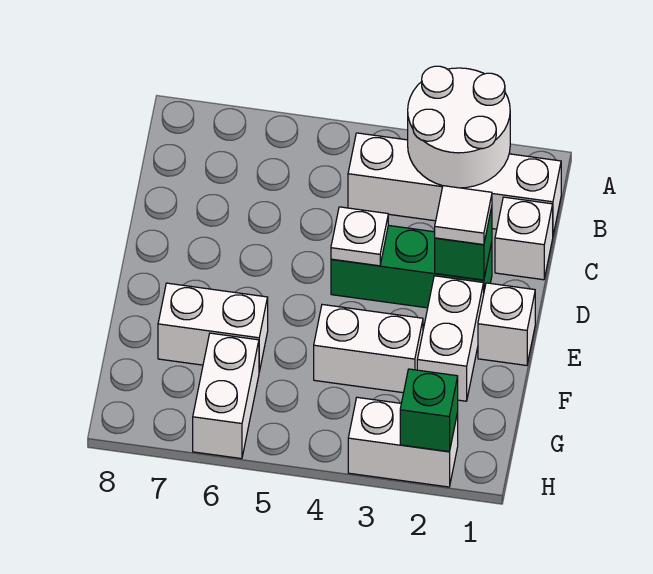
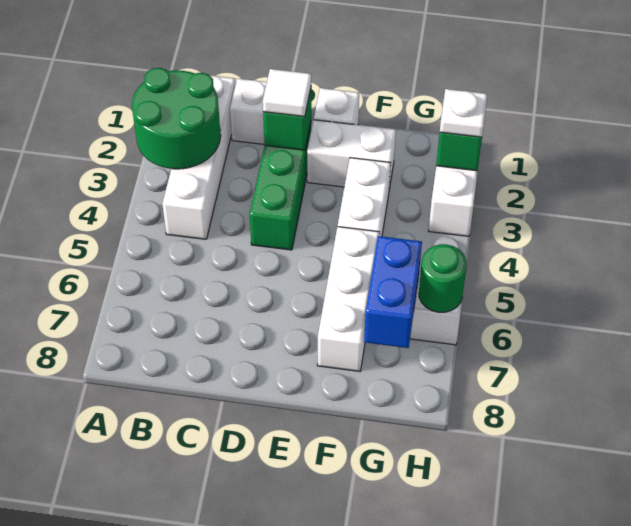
white round brick A2:B3 level 2 -> green round brick A2:B3 level 2
white plate D4 level 2 -> white plate H2 level 3
white brick F6:F7 level 1 -> white brick F5:F7 level 1
none -> blue brick G6:G7 level 2
none -> green round brick H6 level 2

